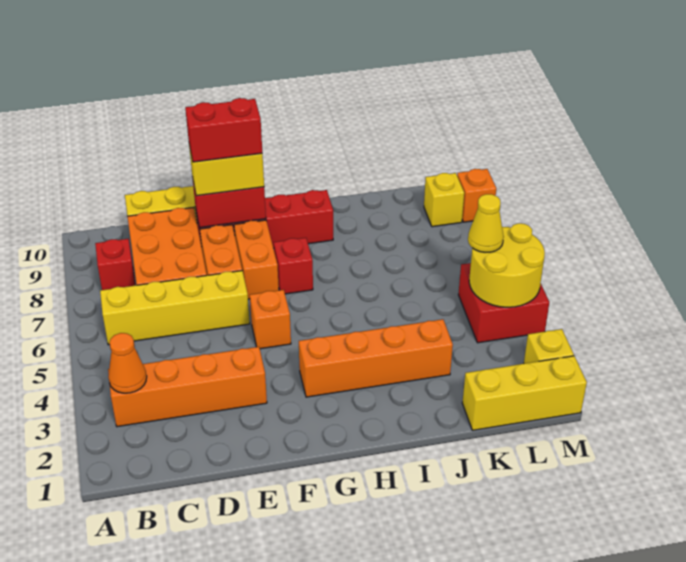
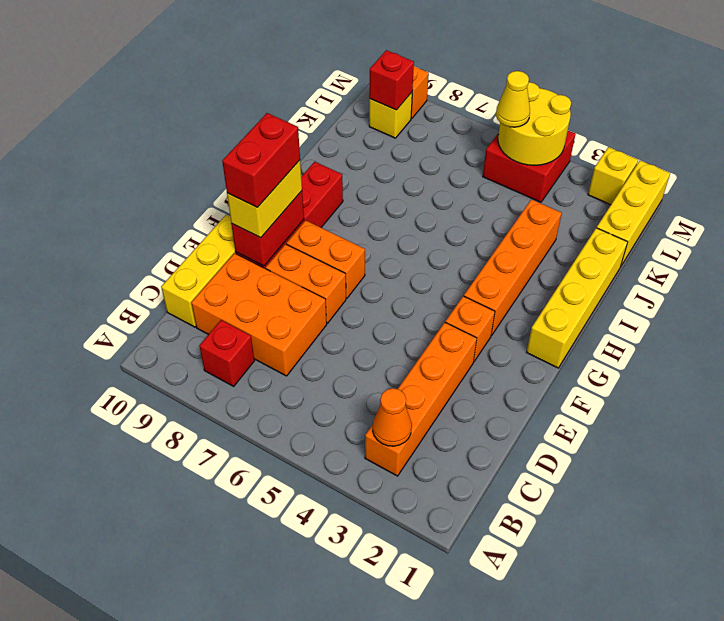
yellow brick B6:E6 level 1 -> yellow brick G1:J1 level 1
orange brick F5 level 1 -> orange brick F3 level 1
red brick G7 level 1 -> red brick L9 level 2

